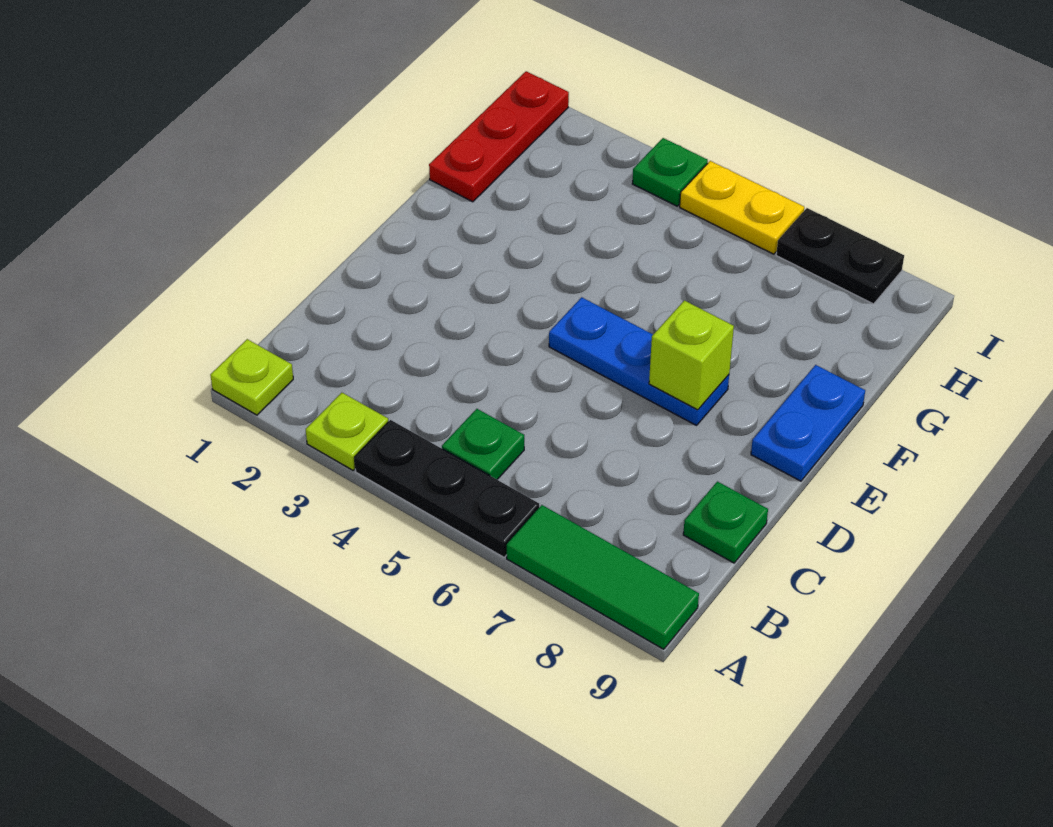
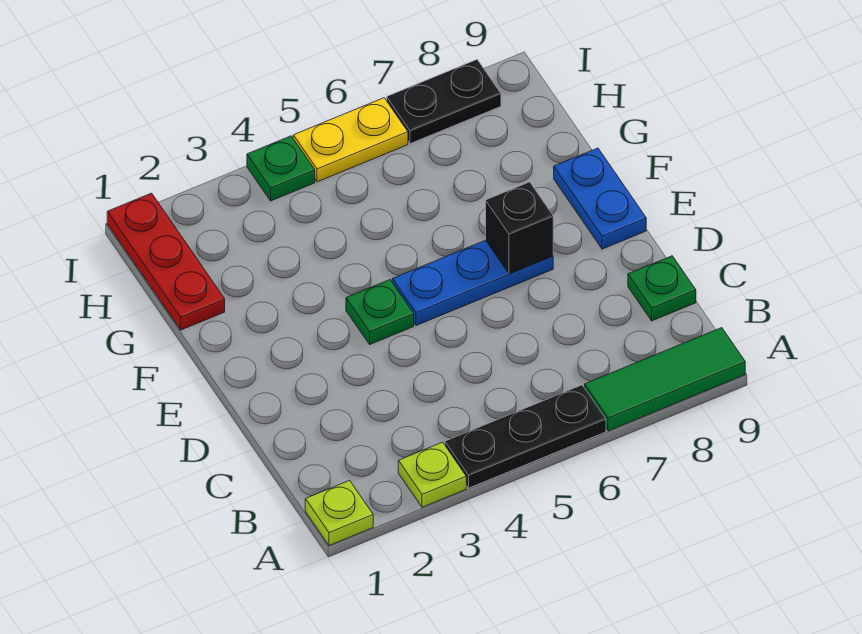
green plate B5 level 1 -> green plate E4 level 1
lime brick E7 level 2 -> black brick E7 level 2

